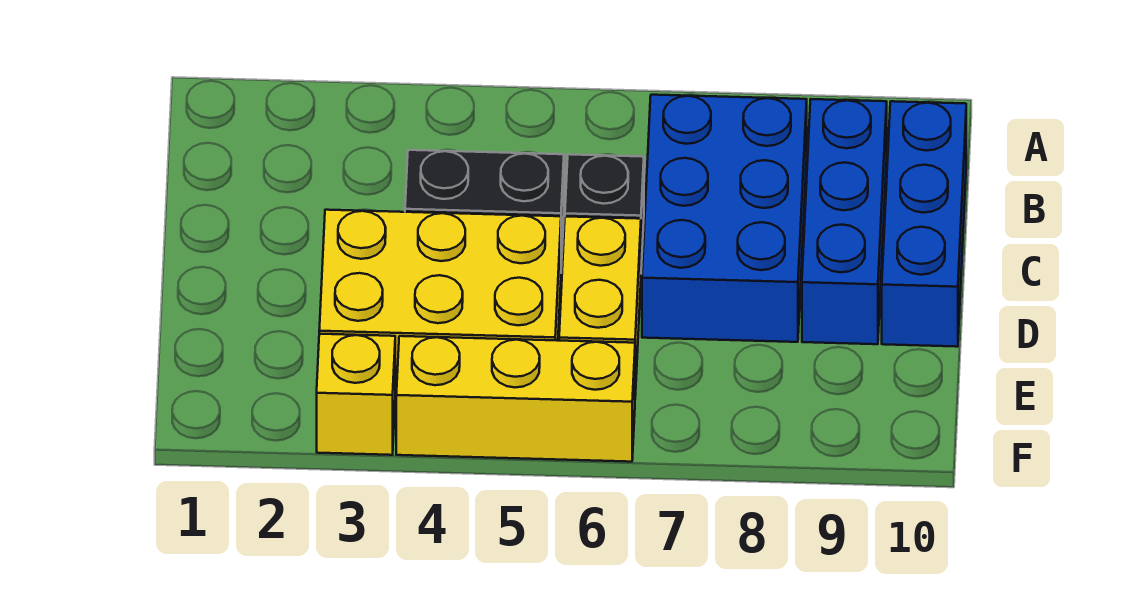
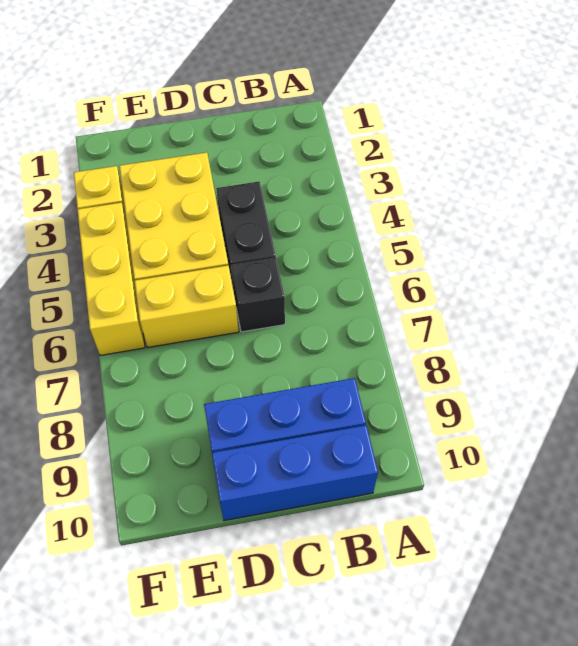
blue brick B7:D8 level 1 -> none

